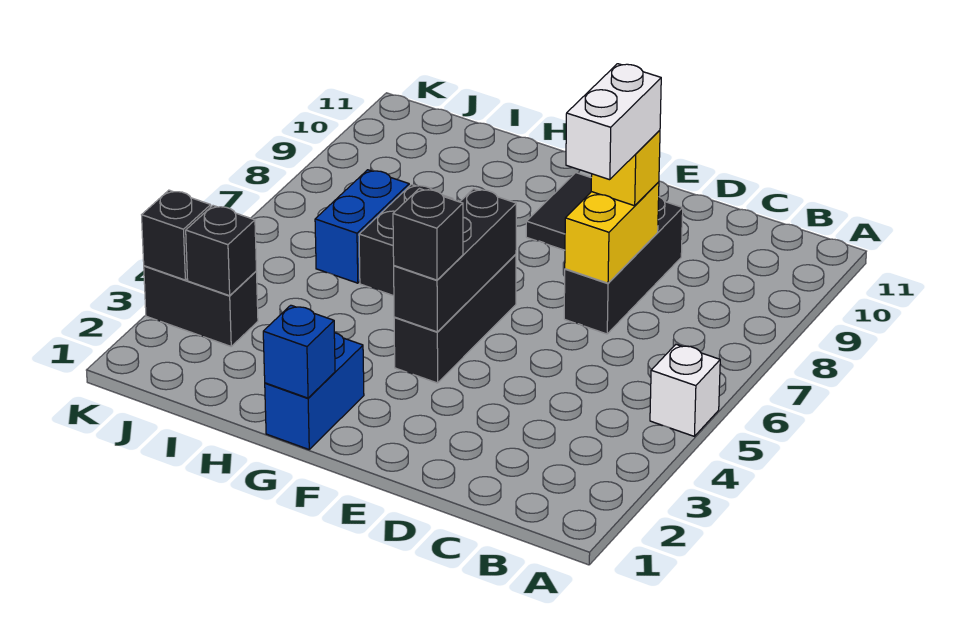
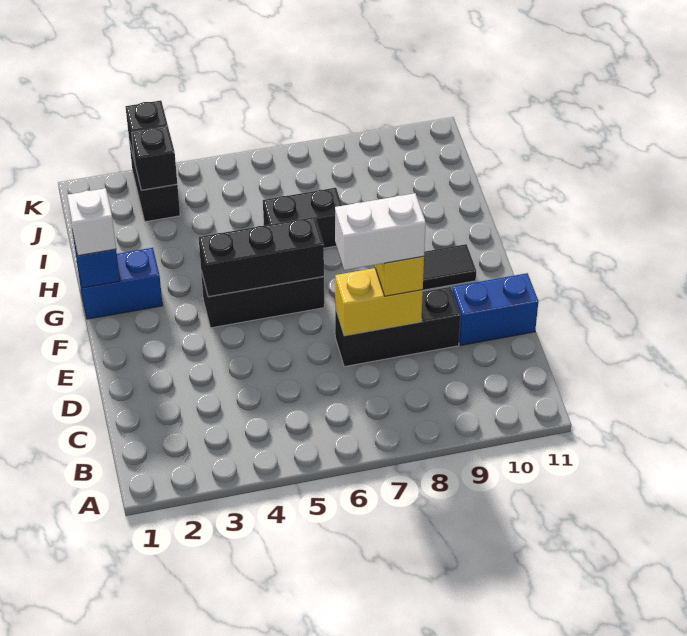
white brick A5 level 1 -> white brick G1 level 3
black brick F4 level 3 -> none
blue brick I6:I7 level 1 -> blue brick D10:D11 level 1

